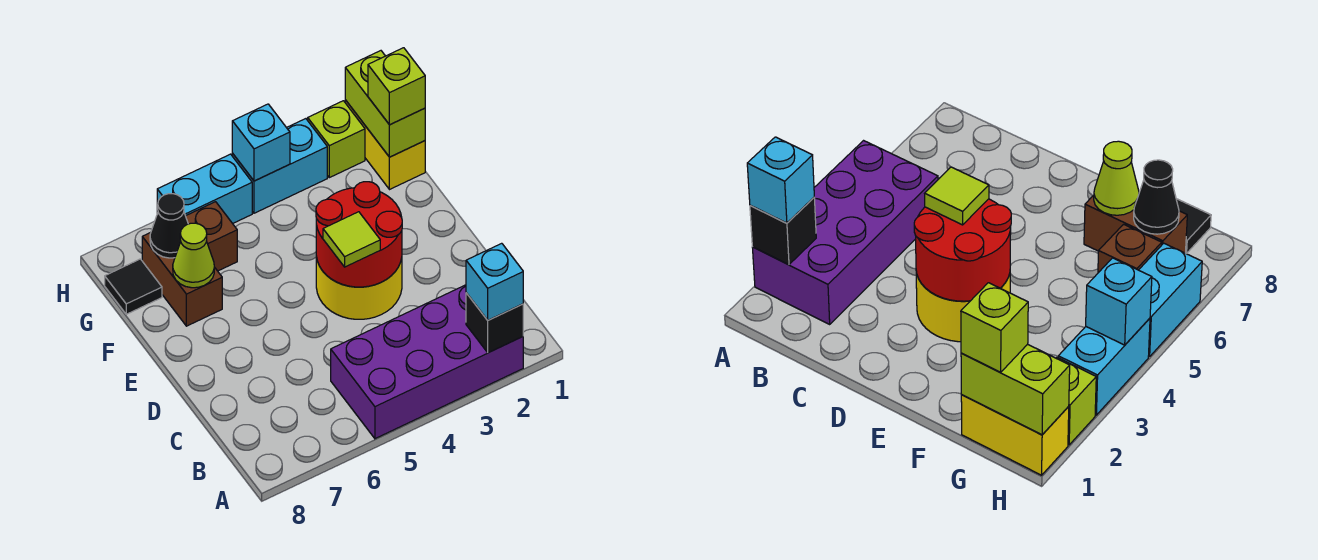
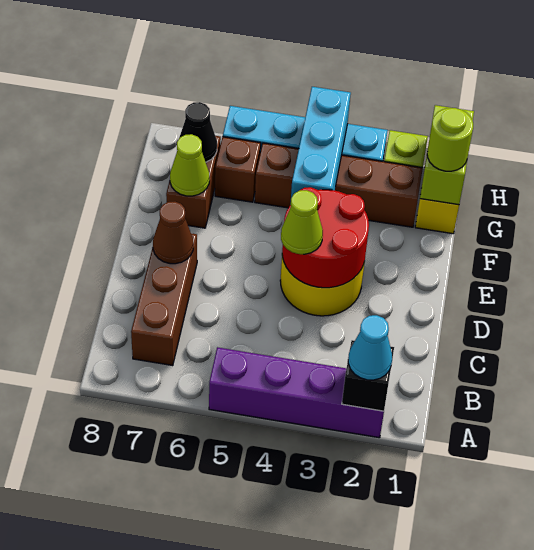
purple brick A2:B5 level 1 -> purple brick A2:A5 level 1
cyan brick A2 level 3 -> cyan cone A2 level 3
none -> brown brick B7:D7 level 1
lime tile D4 level 3 -> lime cone D4 level 3
none -> brown cone D7 level 2
lime brick G1 level 3 -> lime round brick G1 level 3
none -> brown brick G2:G5 level 1
black tile G8 level 1 -> none
cyan brick H4 level 2 -> cyan brick F4:H4 level 2

